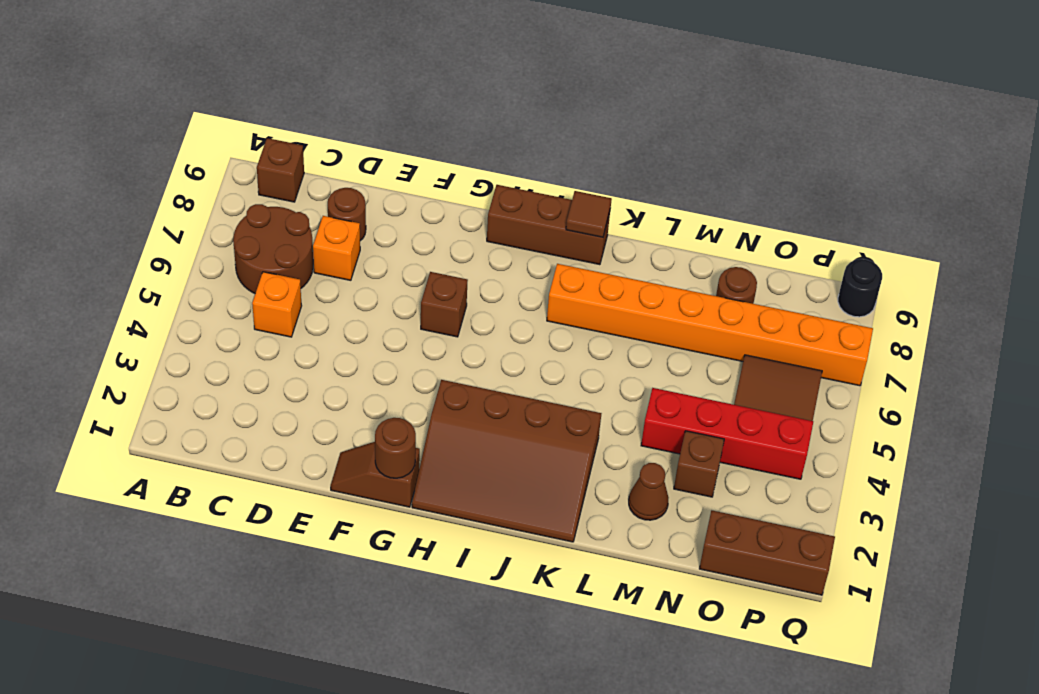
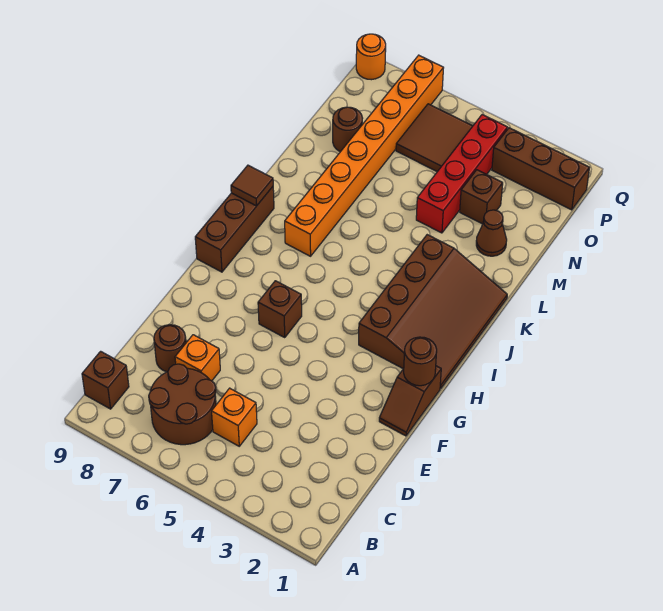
brown brick O1:Q1 level 1 -> brown brick P1:P3 level 1
black round brick Q9 level 1 -> orange round brick Q9 level 1

